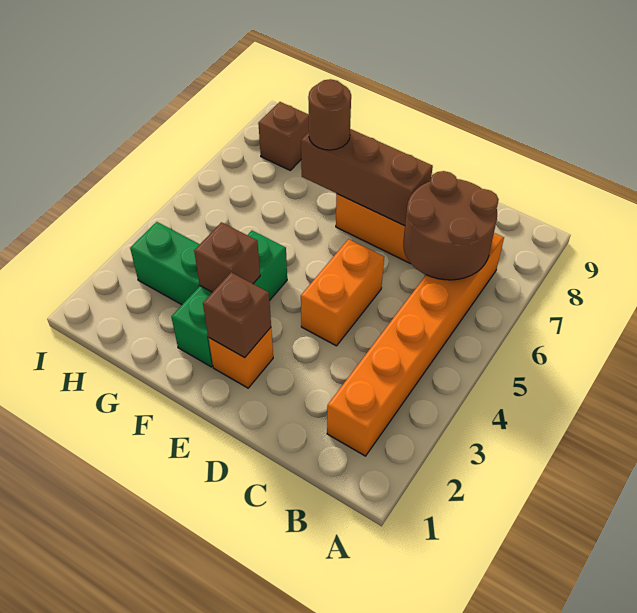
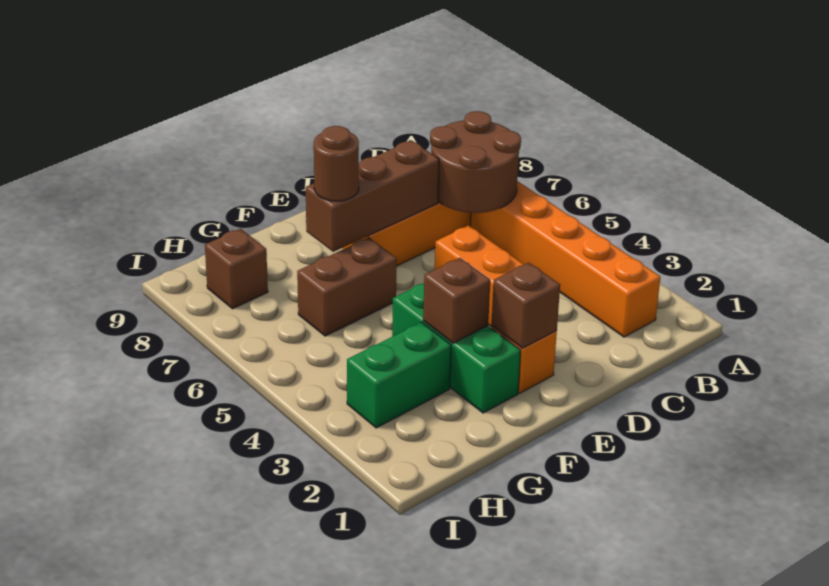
none -> brown brick F6:G6 level 1

